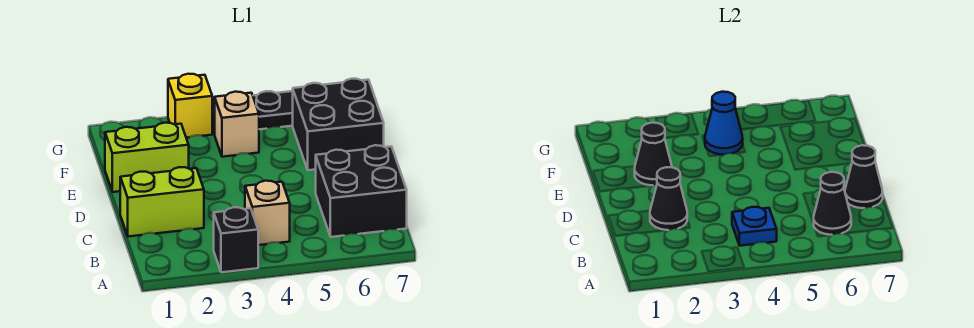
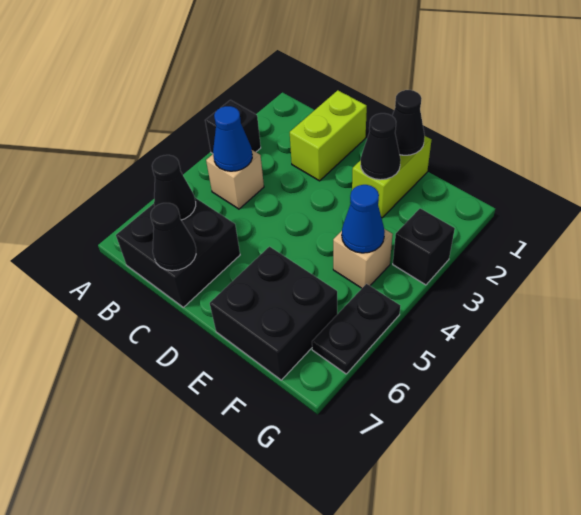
blue plate B4 level 2 -> blue cone B4 level 2
black cone C2 level 2 -> black cone E1 level 2
yellow brick G3 level 1 -> black brick G3 level 1

